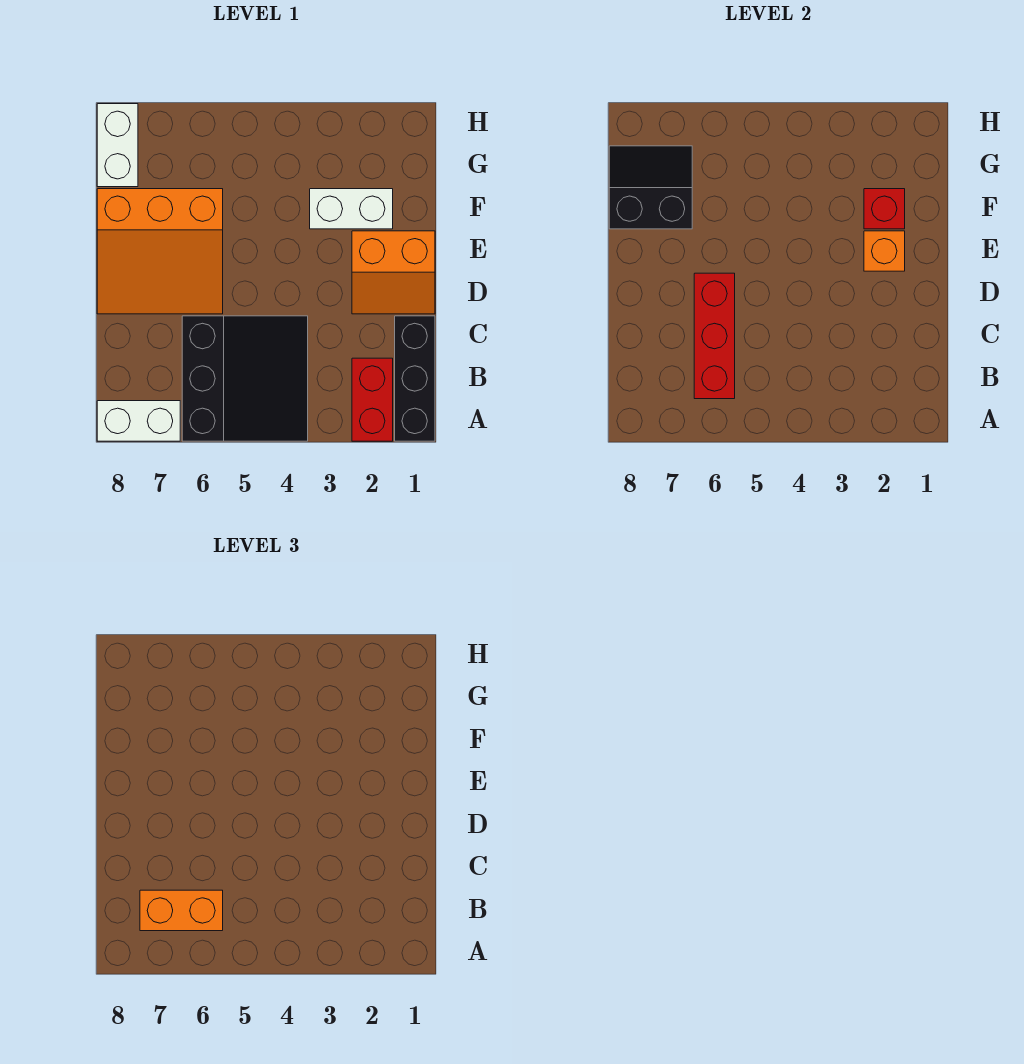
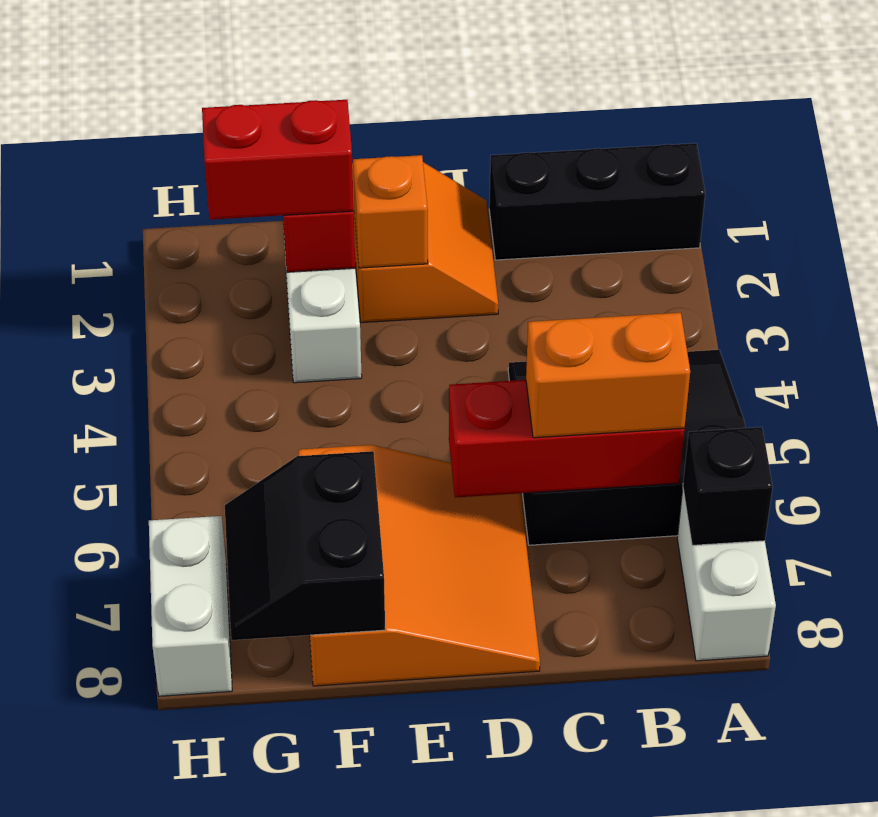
red brick A2:B2 level 1 -> red brick F2:G2 level 3
none -> black brick A7 level 2
orange brick B6:B7 level 3 -> orange brick B6:C6 level 3
white brick G8:H8 level 1 -> white brick H7:H8 level 1

